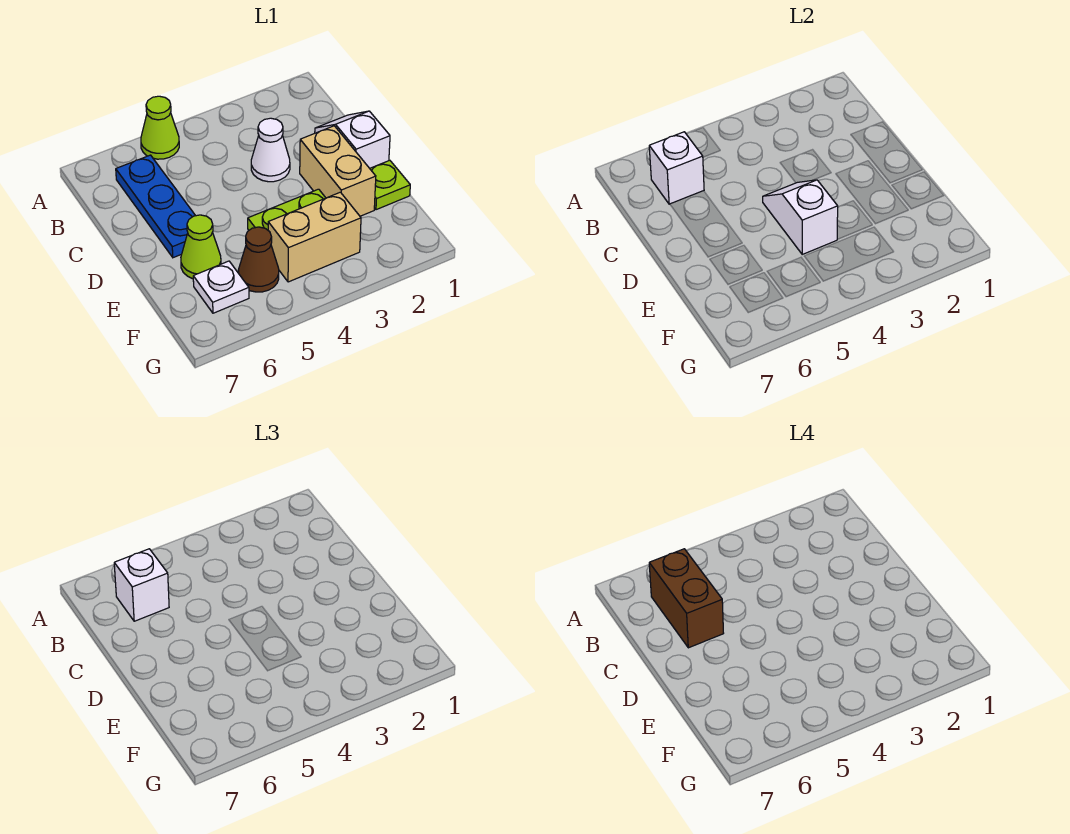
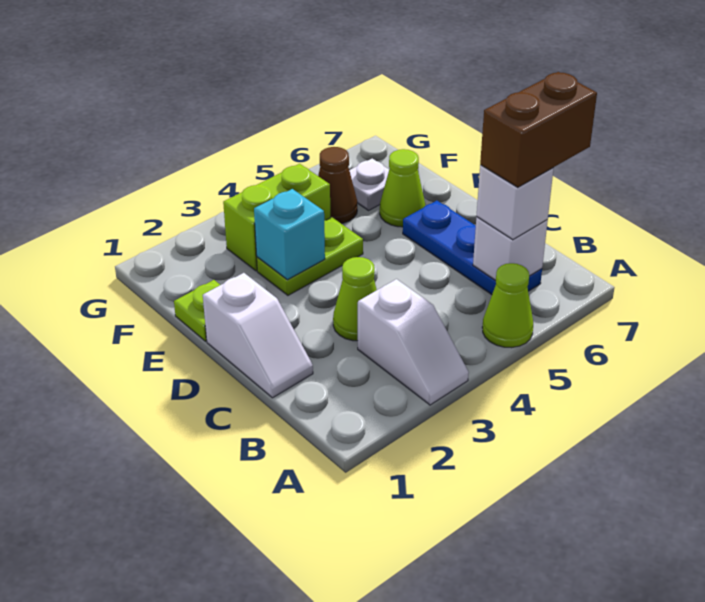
brown brick B6:C6 level 4 -> brown brick B6:B7 level 4
white cone C3 level 1 -> lime cone C3 level 1
tan brick D2:E2 level 1 -> none
white slope D4:E4 level 2 top E -> white slope A3:B3 level 1 top B
none -> cyan brick E3 level 2
tan brick F3:F4 level 1 -> lime brick F3:F4 level 1

